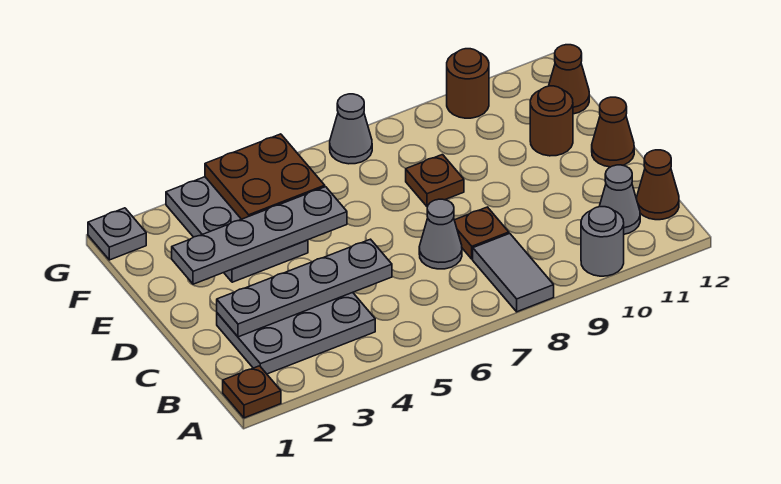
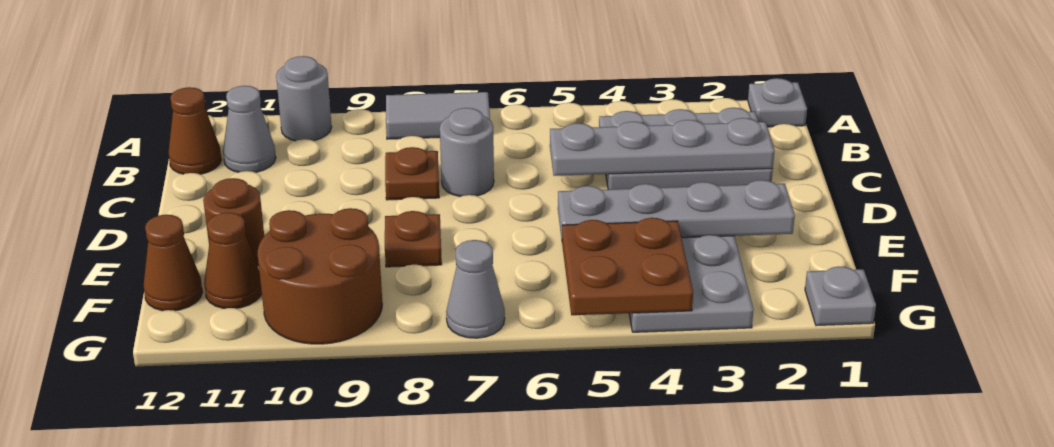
brown plate A1 level 1 -> grey plate A1 level 1
grey tile A8:B8 level 1 -> grey tile A7:A8 level 1
grey cone C7 level 1 -> grey round brick C7 level 1
brown cone D12 level 1 -> brown cone F11 level 1
brown round brick G10 level 1 -> brown round brick F9:G10 level 1

